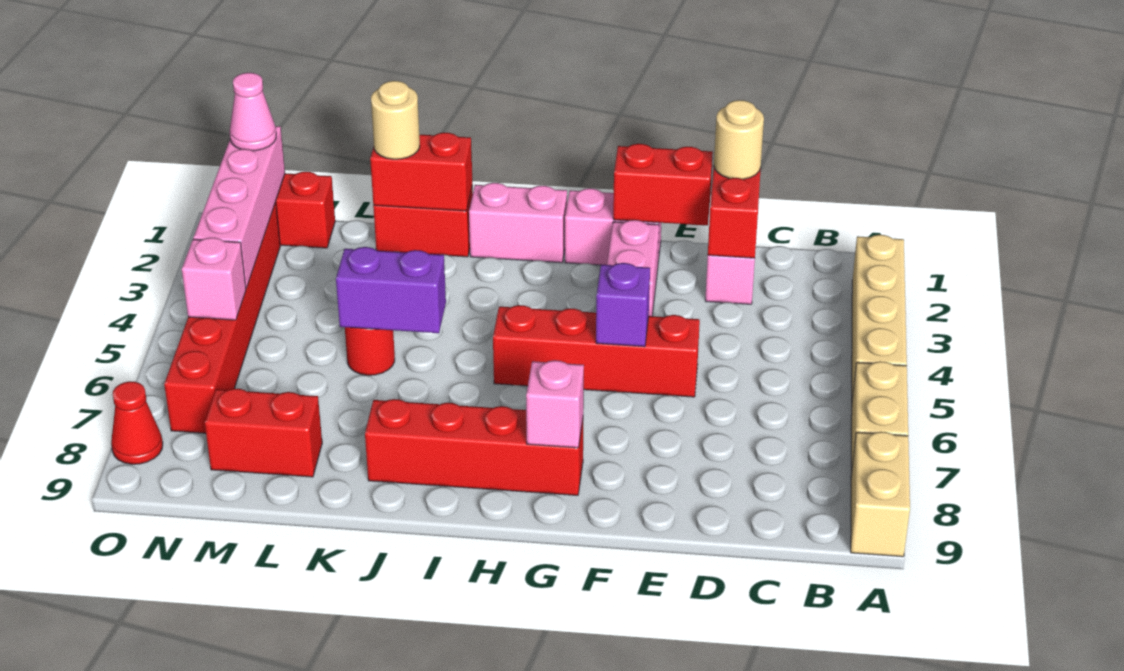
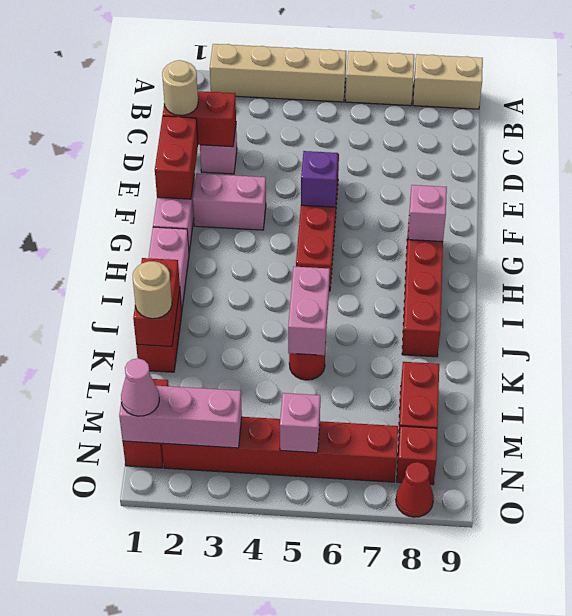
purple brick J5:K5 level 2 -> pink brick J5:K5 level 2
pink brick N1:N4 level 2 -> pink brick N1:N3 level 2
none -> red brick N8 level 1

